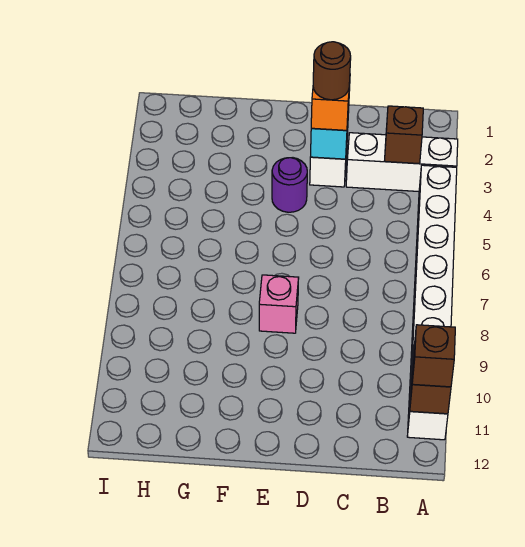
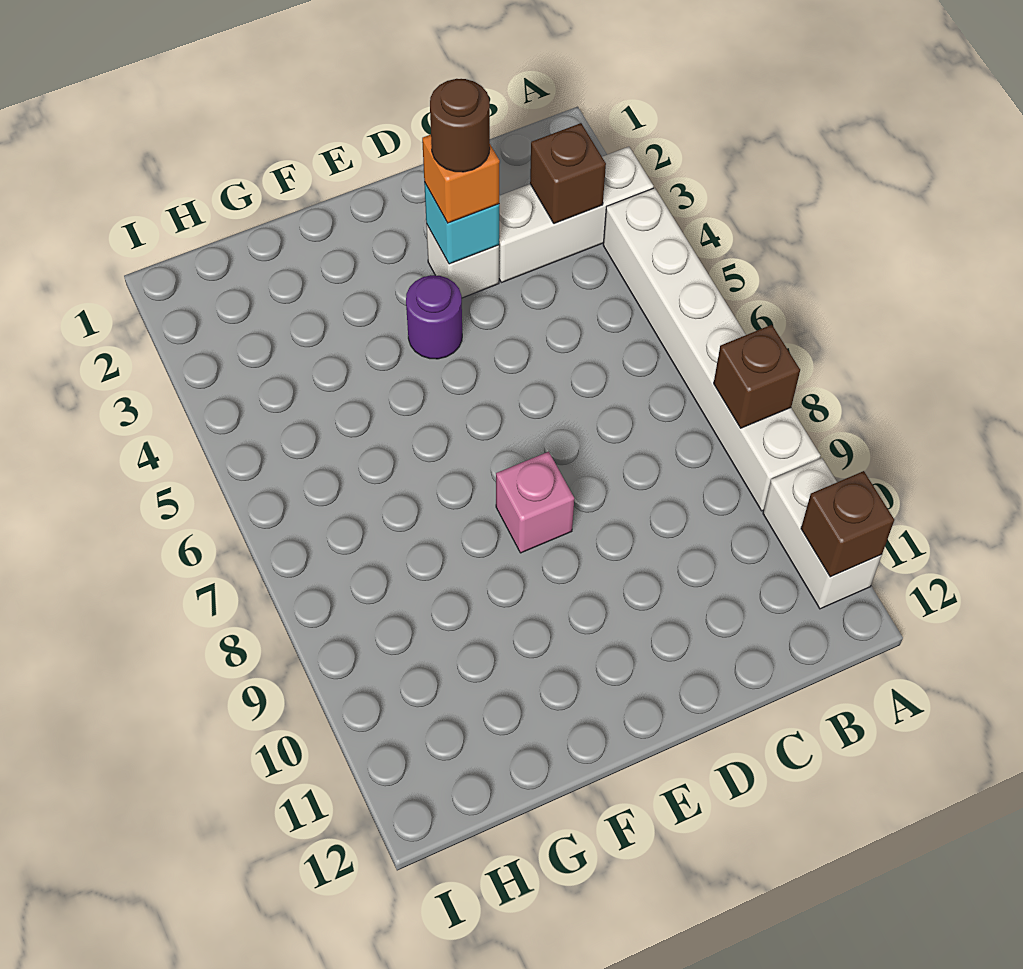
brown brick A11 level 3 -> brown brick A8 level 2

